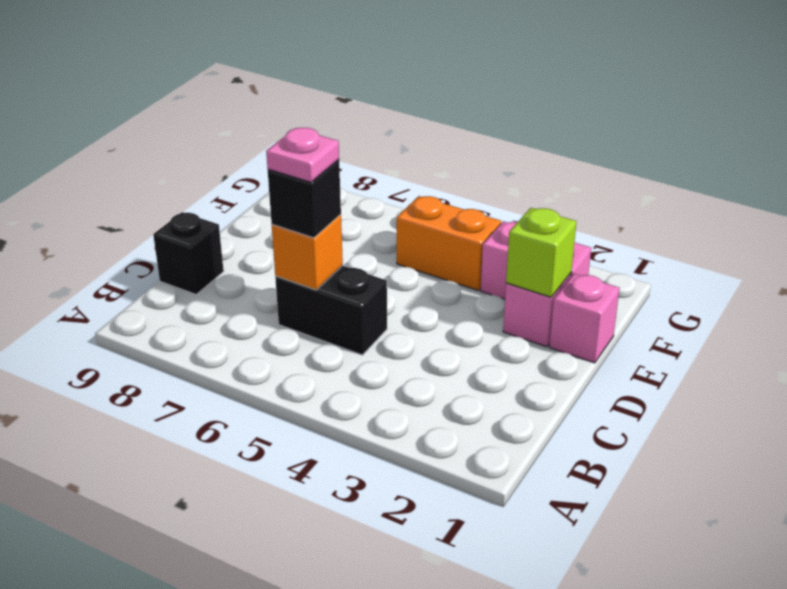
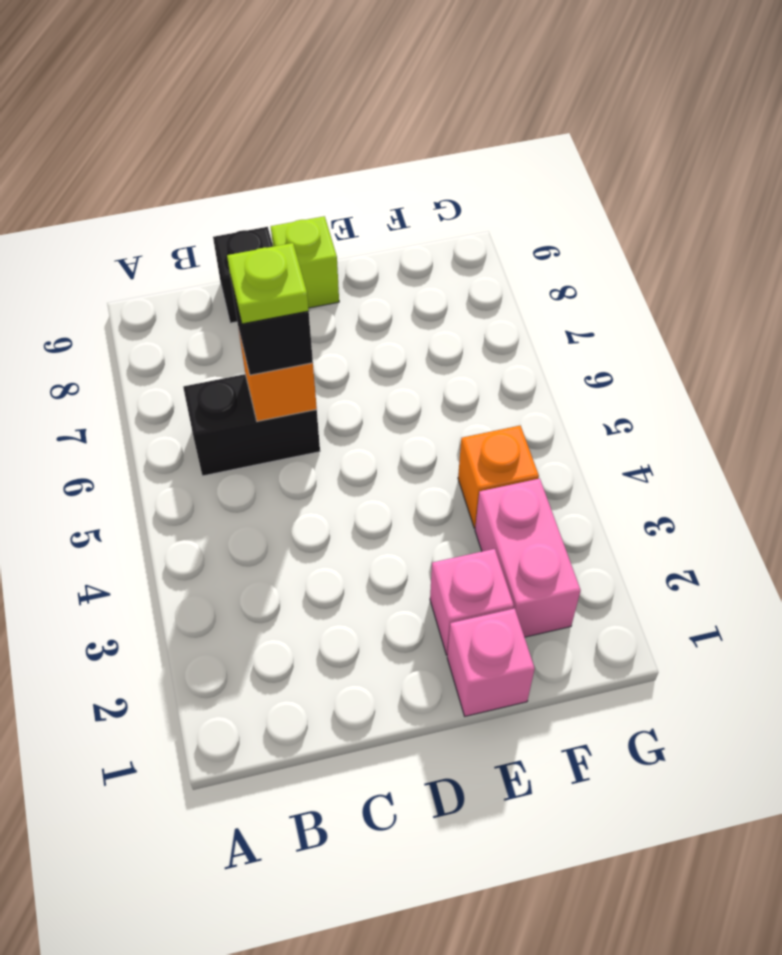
black brick C5:C6 level 1 -> black brick B6:C6 level 1
pink plate C6 level 4 -> lime plate C6 level 4
lime brick E2 level 2 -> lime brick D9 level 1
orange brick F4:F5 level 1 -> orange brick F4 level 1

